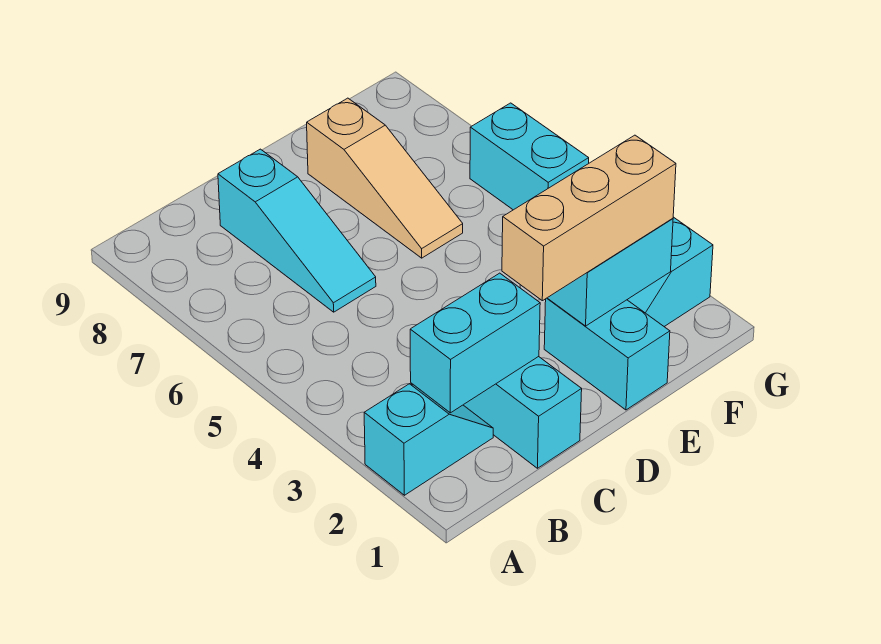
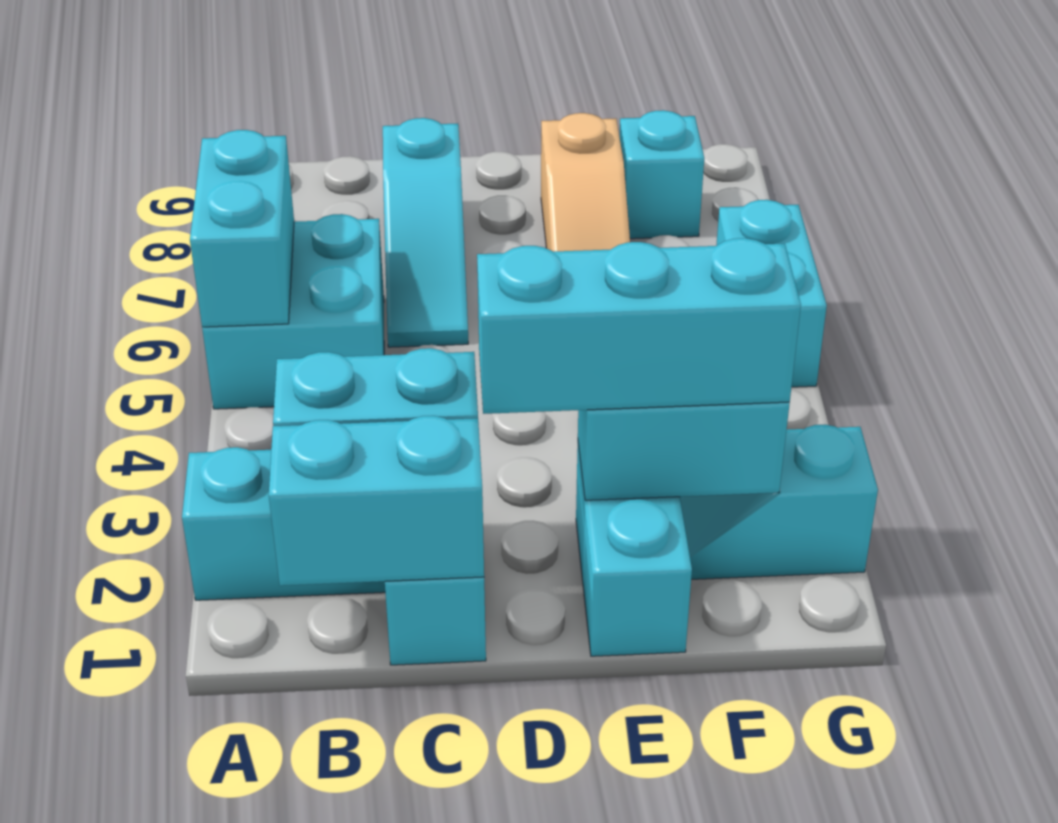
none -> cyan brick A5:B6 level 1
none -> cyan brick A5:A6 level 2
none -> cyan brick B1:C1 level 2
tan brick D2:F2 level 3 -> cyan brick D2:F2 level 3
none -> cyan brick F8 level 1

